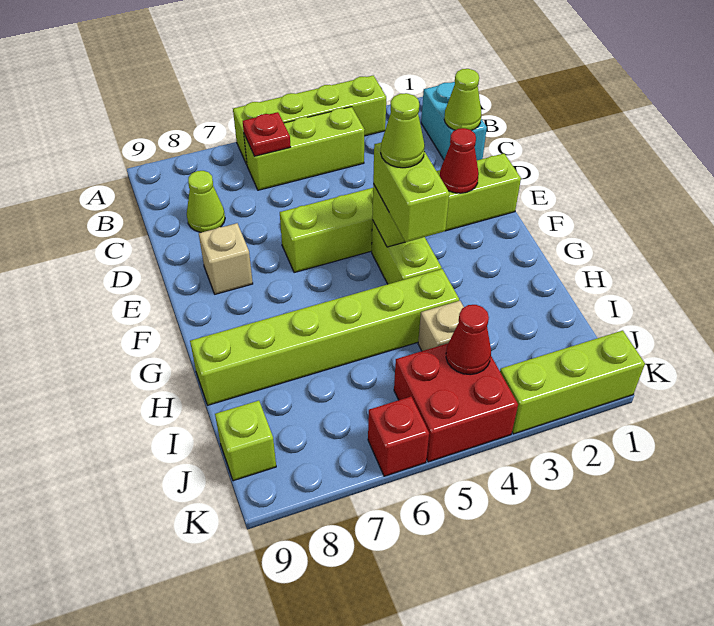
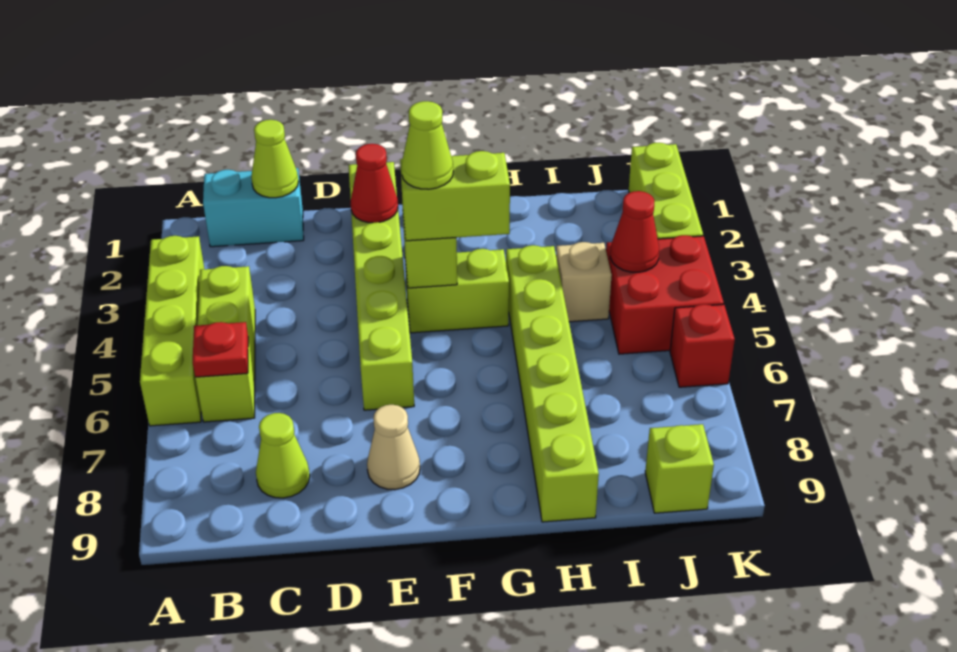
tan brick E8 level 1 -> tan cone E8 level 1

